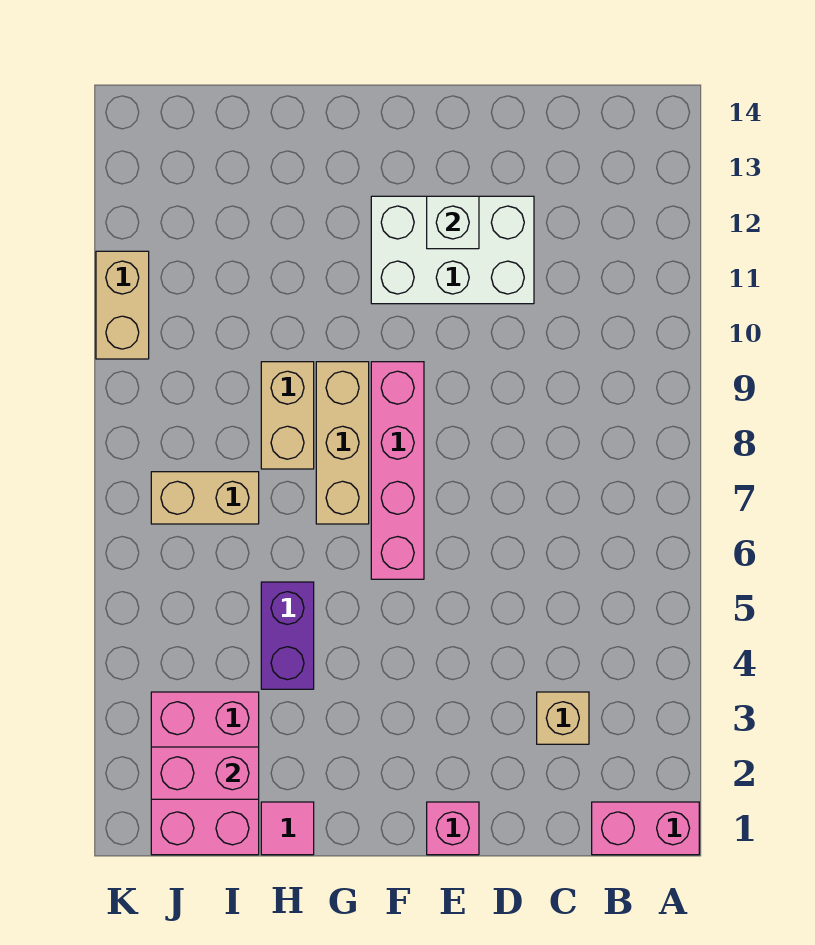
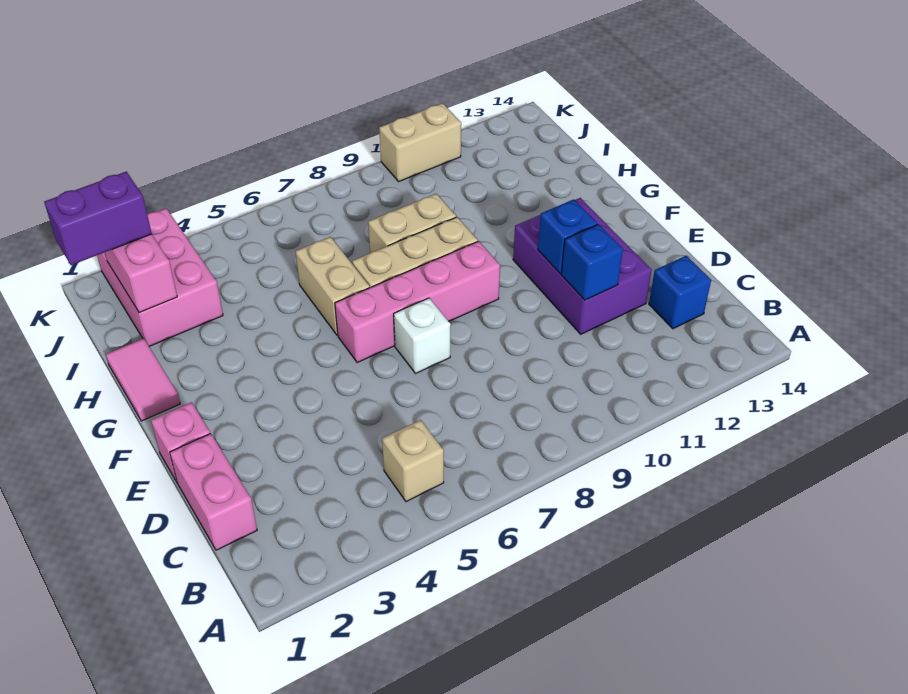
pink brick A1:B1 level 1 -> pink brick C1:D1 level 1
tan brick C3 level 1 -> tan brick B5 level 1
none -> blue brick C13 level 1
white brick D11:F12 level 1 -> purple brick D11:F12 level 1
none -> blue brick D11 level 2
none -> blue brick E11 level 2
white brick E12 level 2 -> white brick E7 level 1
pink tile H1 level 1 -> pink tile G1:H1 level 1
purple brick H4:H5 level 1 -> purple brick J1:J2 level 3
pink brick I1:J3 level 1 -> pink brick I2:K3 level 1
tan brick I7:J7 level 1 -> tan brick G6:H6 level 1

